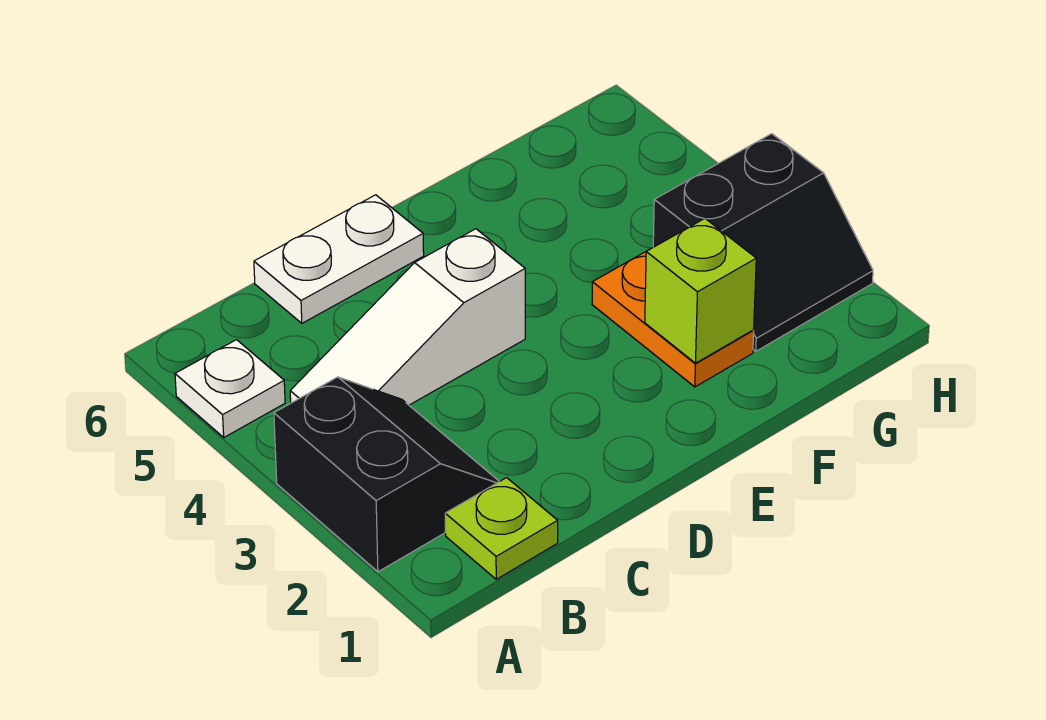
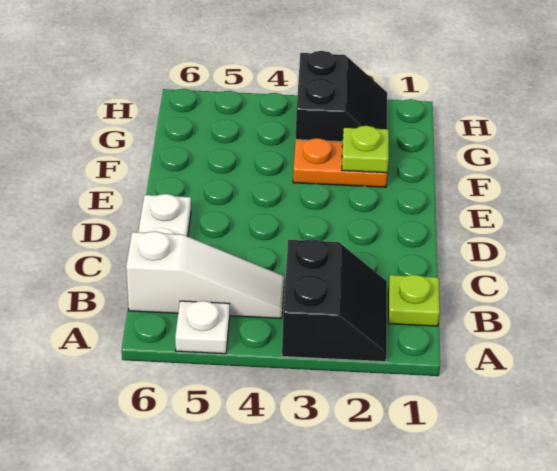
black slope A2:B3 level 1 top A -> black slope A2:B3 level 1 top 3
white slope B4:D4 level 1 top D -> white slope B4:B6 level 1 top 6
lime brick F2 level 2 -> lime plate F2 level 2

